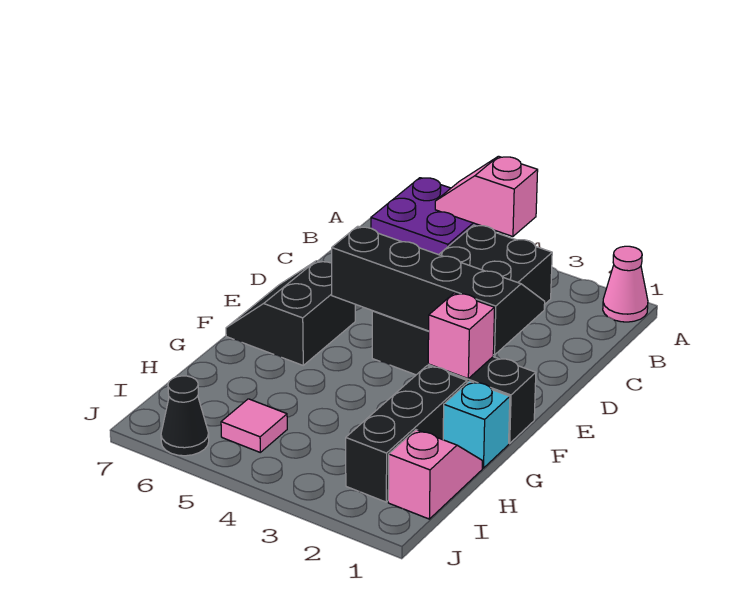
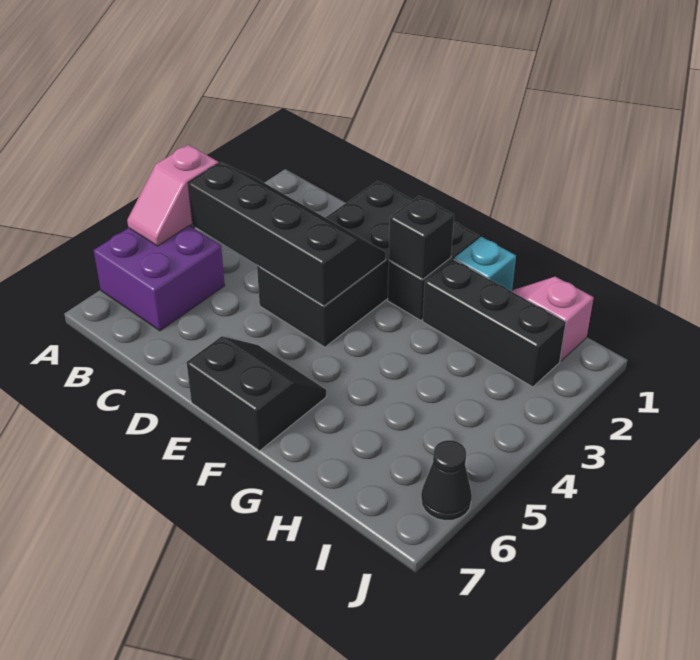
pink cone A1 level 1 -> none
black brick B3:E4 level 1 -> black brick D1:E4 level 1
black slope D2:E5 level 2 top E -> black slope B3:E4 level 2 top 4
black slope E6:F7 level 1 top 6 -> black slope E6:F7 level 1 top 7
pink brick F2 level 2 -> black brick F2 level 2
pink tile I5 level 1 -> none

